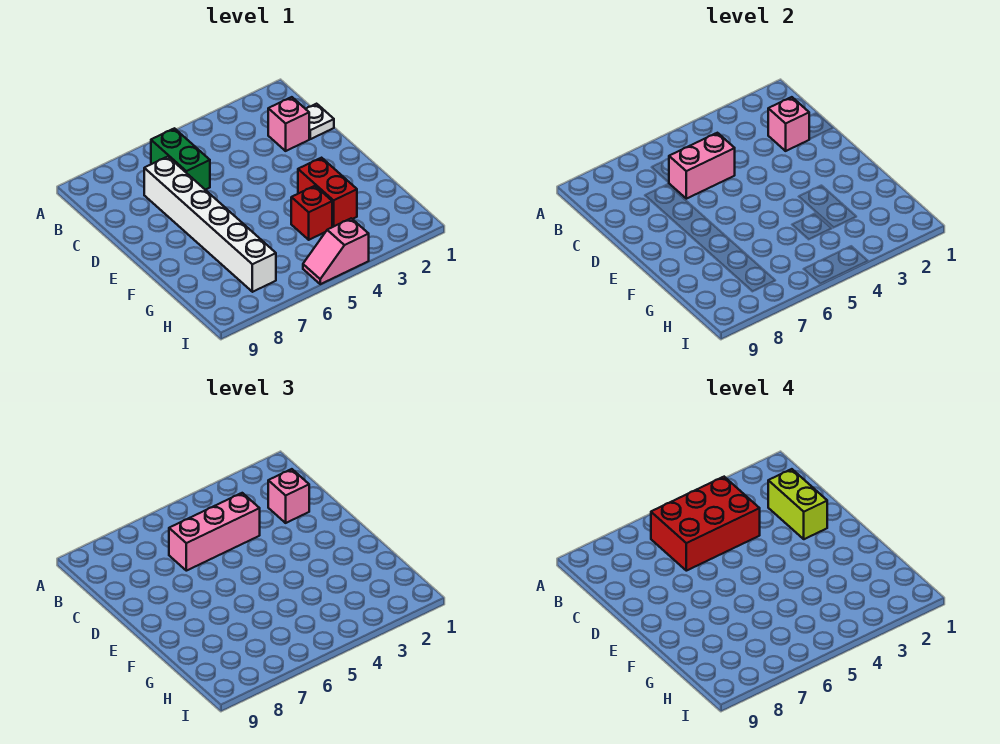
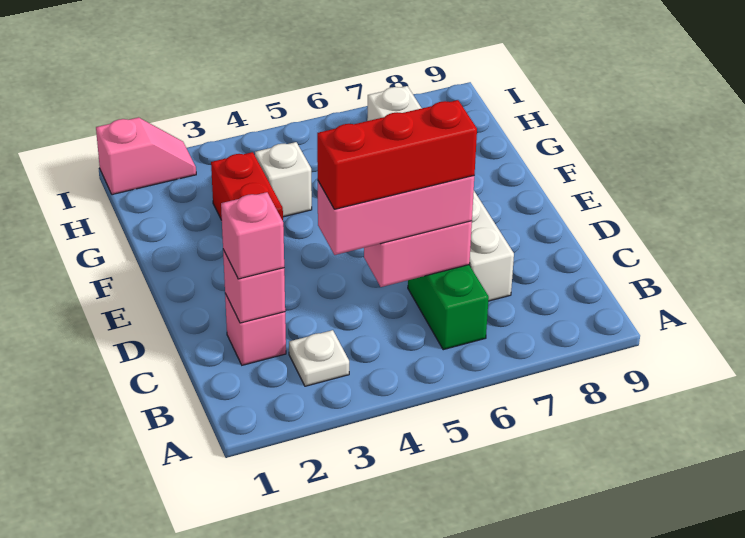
red brick B4:C6 level 4 -> red brick C4:C6 level 4
white plate C1 level 1 -> white plate B3 level 1
lime brick C2:D2 level 4 -> none
red brick G4 level 1 -> white brick G4 level 1
pink slope I4:I5 level 1 top 4 -> pink slope I1:I2 level 1 top 1

